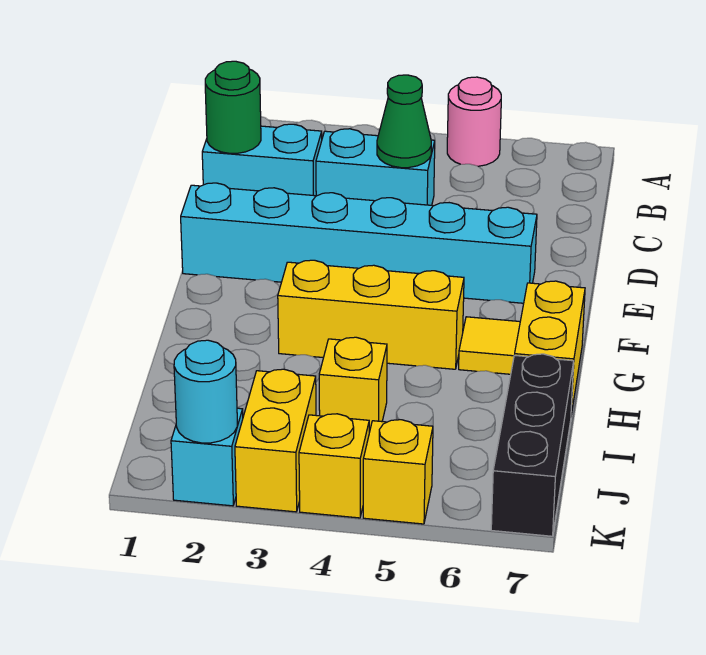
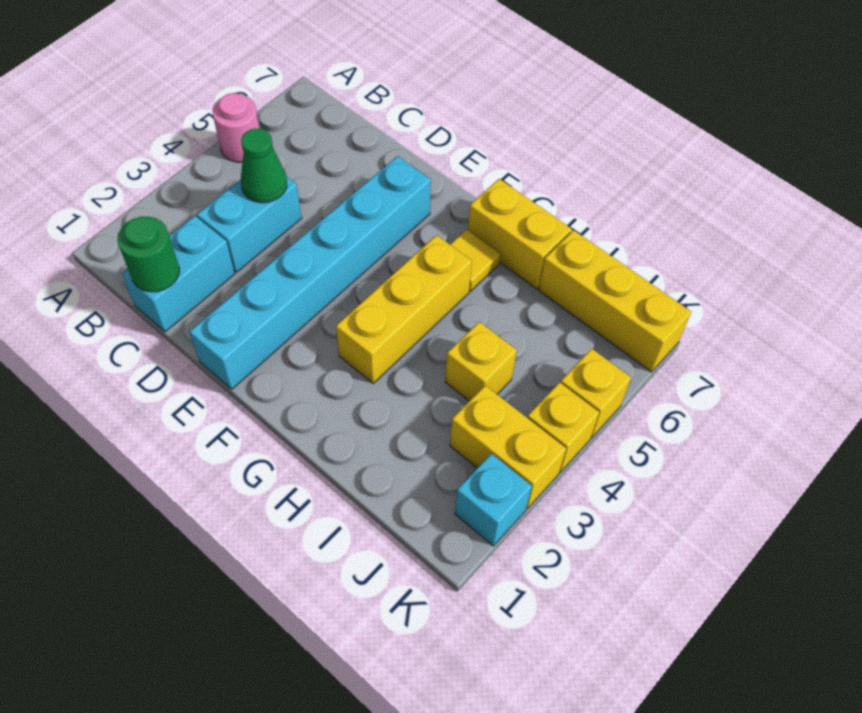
black brick I7:K7 level 1 -> yellow brick I7:K7 level 1
cyan round brick K2 level 2 -> none

